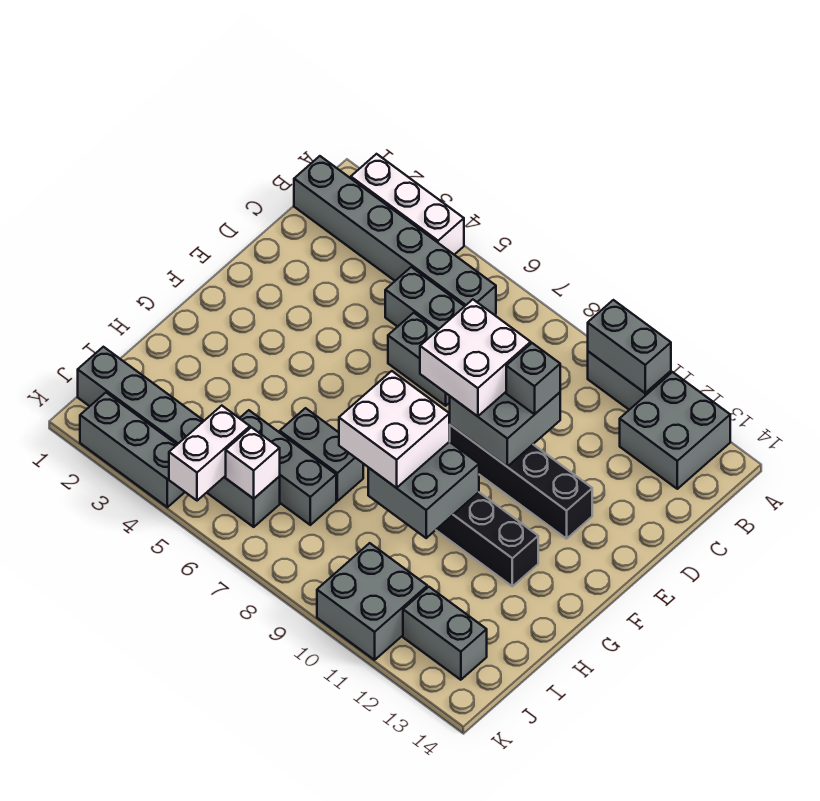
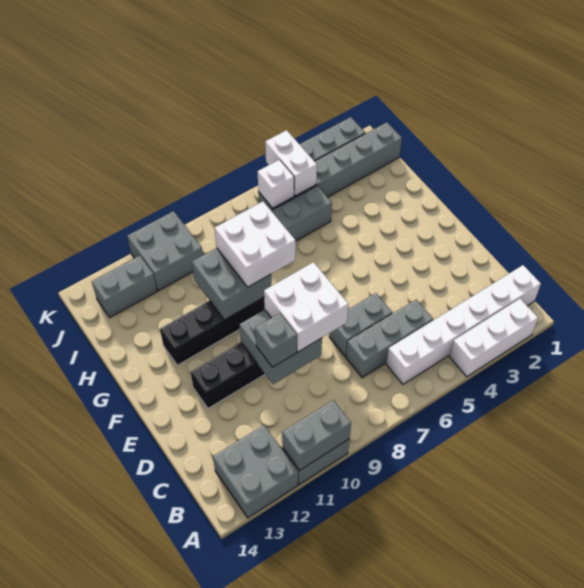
grey brick B1:B6 level 1 -> white brick B1:B6 level 1
grey brick H6:H7 level 1 -> none

